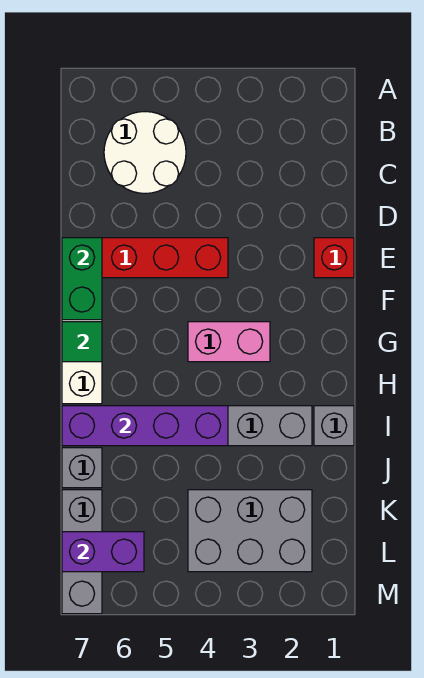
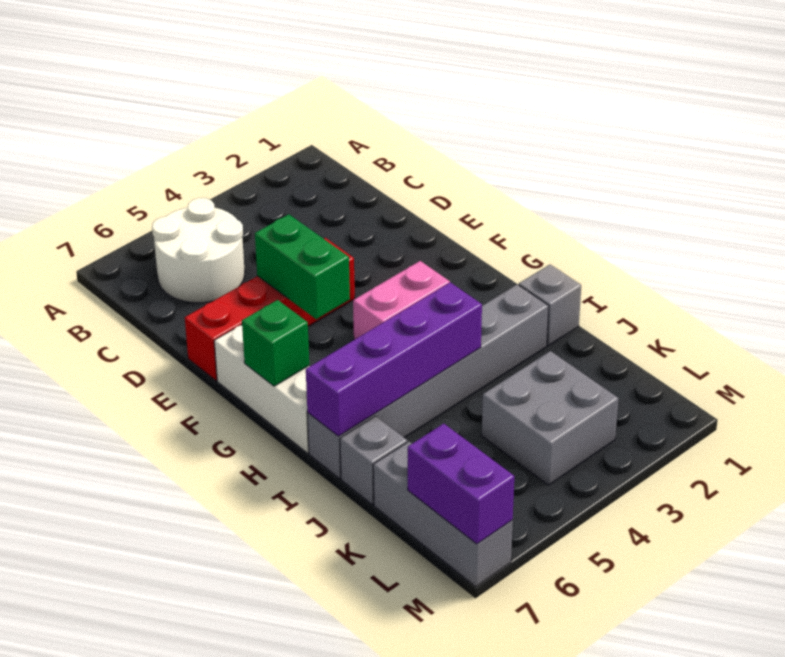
red brick E1 level 1 -> none
green brick E7:F7 level 2 -> green brick E5:F5 level 2
green tile G7 level 2 -> green brick G7 level 2
grey brick K2:L4 level 1 -> grey brick K3:L4 level 1
purple brick L6:L7 level 2 -> purple brick L7:M7 level 2

